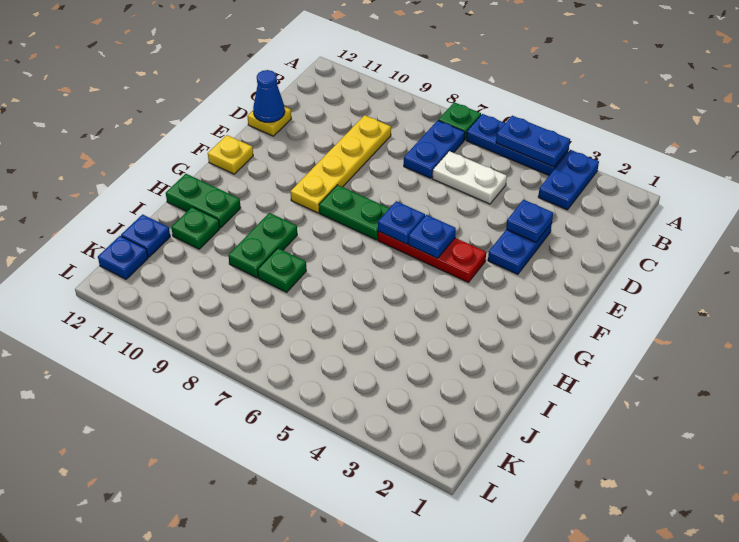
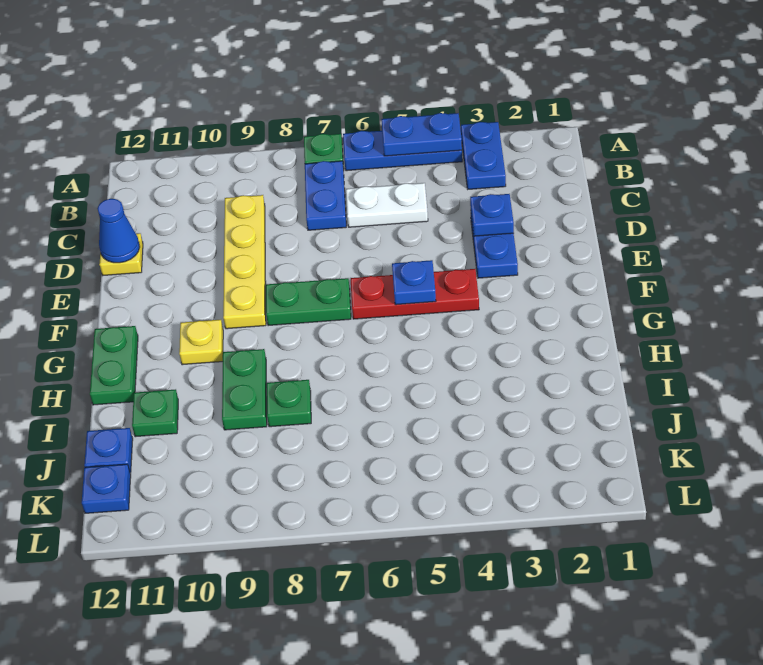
blue plate F6 level 2 -> none
yellow plate F12 level 1 -> yellow plate G10 level 1
green plate H11:H12 level 1 -> green plate G12:H12 level 1

